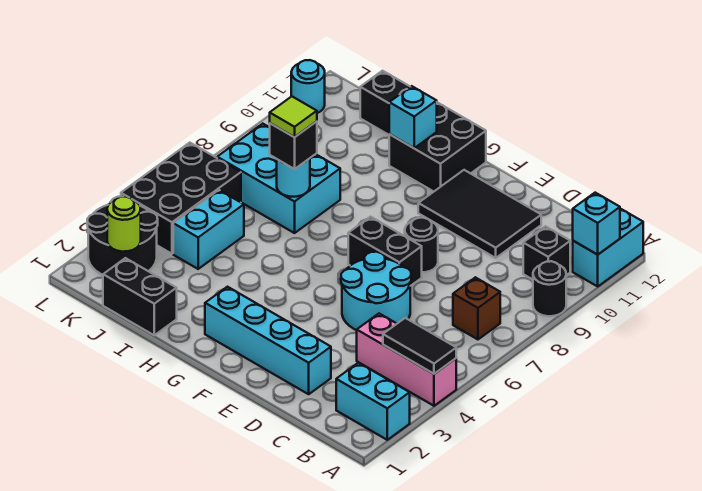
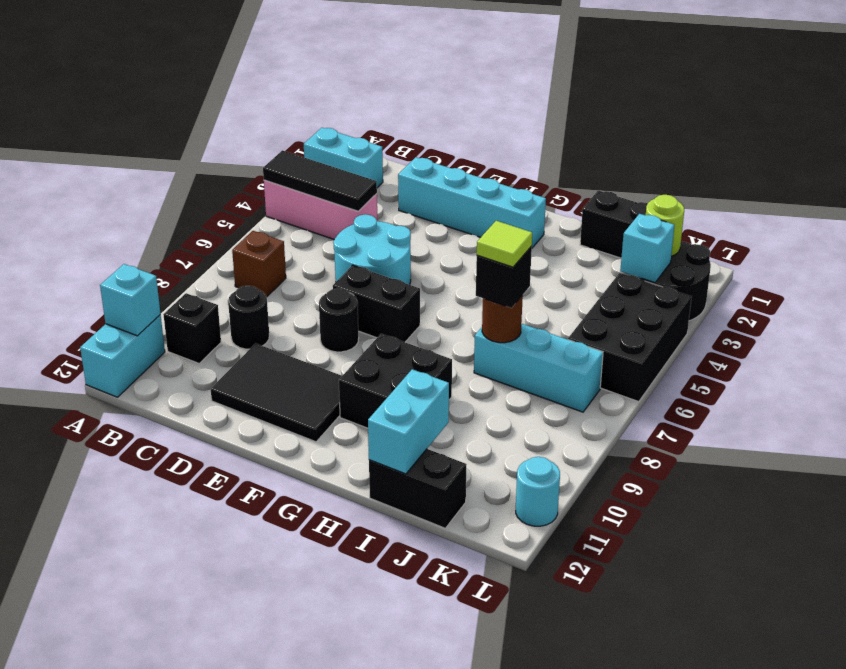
black tile A4:B4 level 2 -> black tile A4:C4 level 2
black round brick A9 level 1 -> black round brick C9 level 1
black brick G11:H12 level 1 -> black brick G9:H10 level 1
cyan brick H11 level 2 -> cyan brick K3 level 2
cyan brick I7:K8 level 1 -> cyan brick I7:K7 level 1
cyan round brick I7 level 2 -> brown round brick I7 level 2
cyan brick J4:J5 level 1 -> cyan brick I11:I12 level 2

